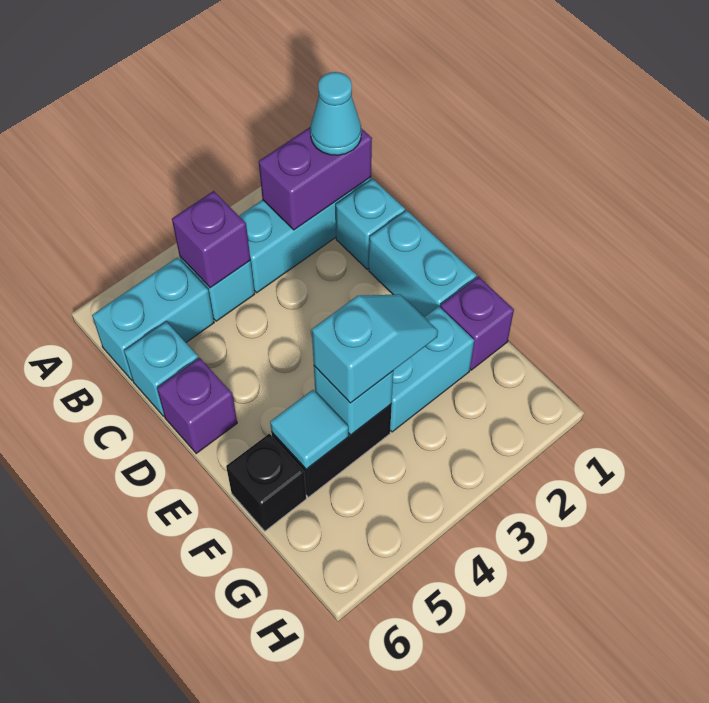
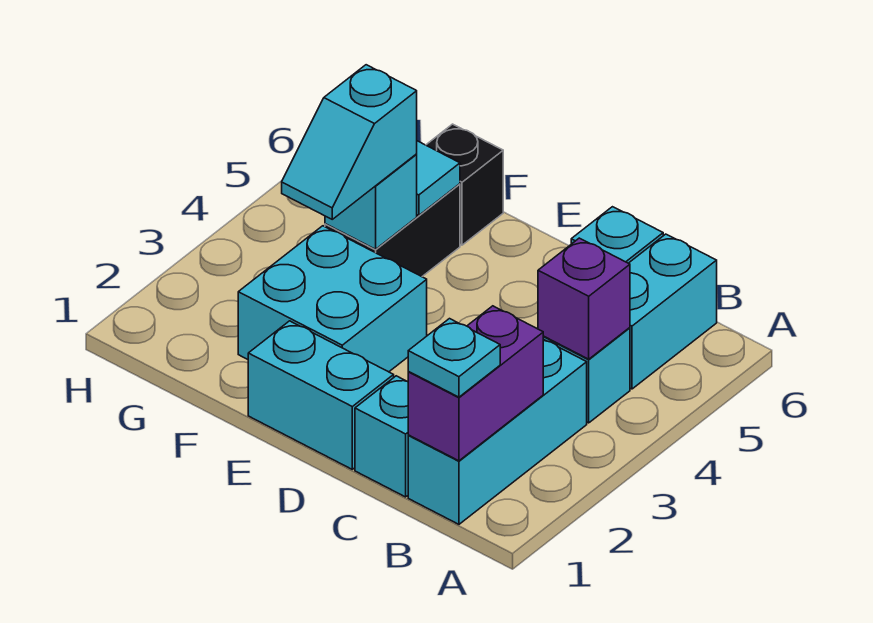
cyan cone B1 level 3 -> cyan plate B1 level 3
purple brick D6 level 1 -> none
purple brick F1 level 1 -> none
cyan brick F2:F3 level 1 -> cyan brick E2:F3 level 1

